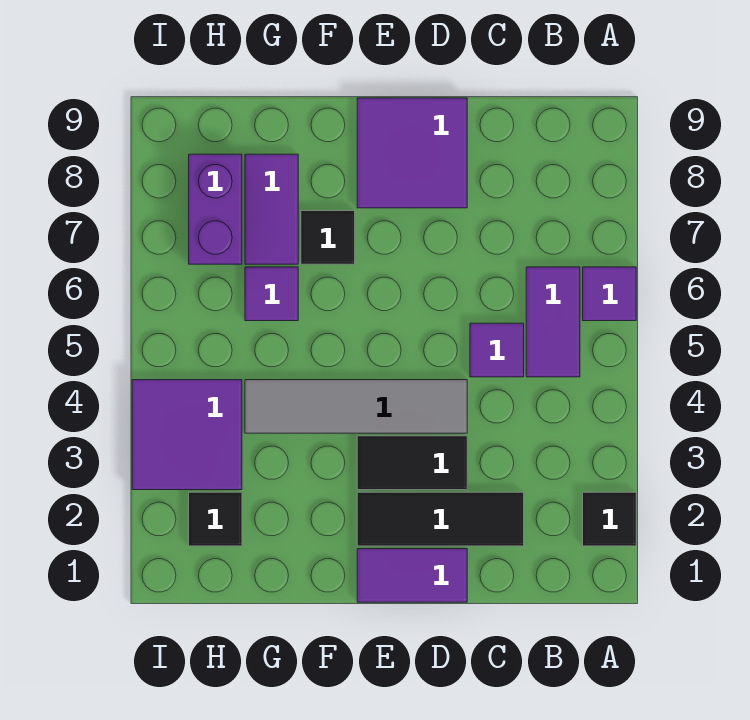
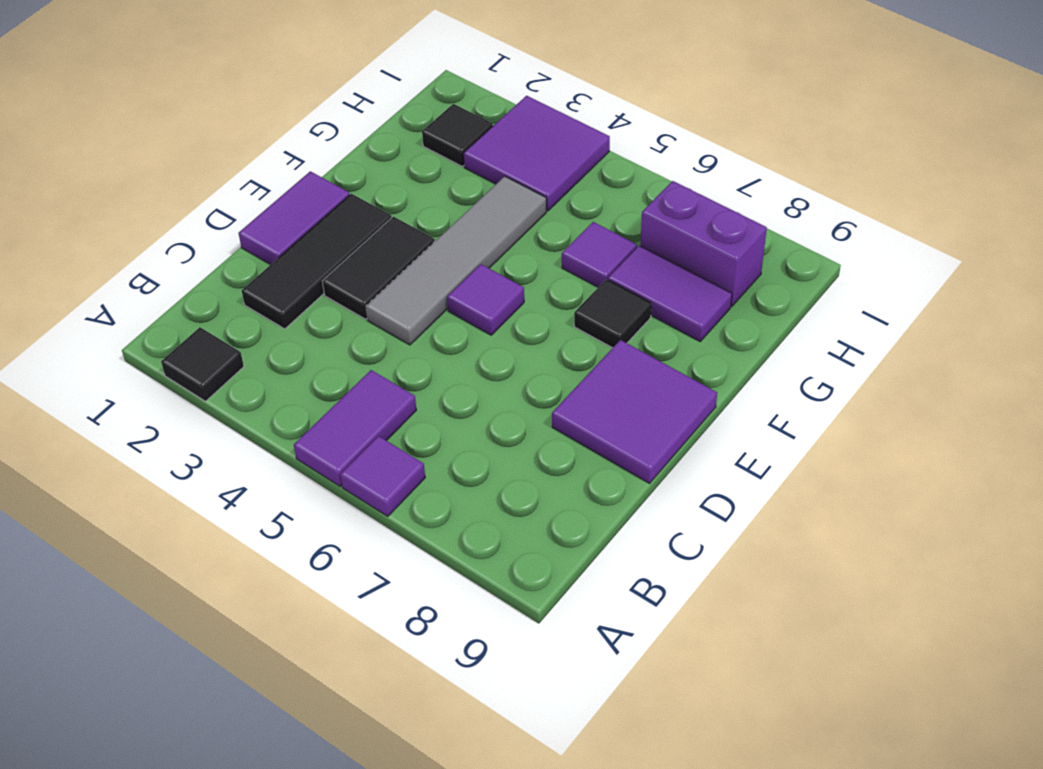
purple tile B5:B6 level 1 -> purple tile A5:B5 level 1
purple tile C5 level 1 -> purple tile E5 level 1

